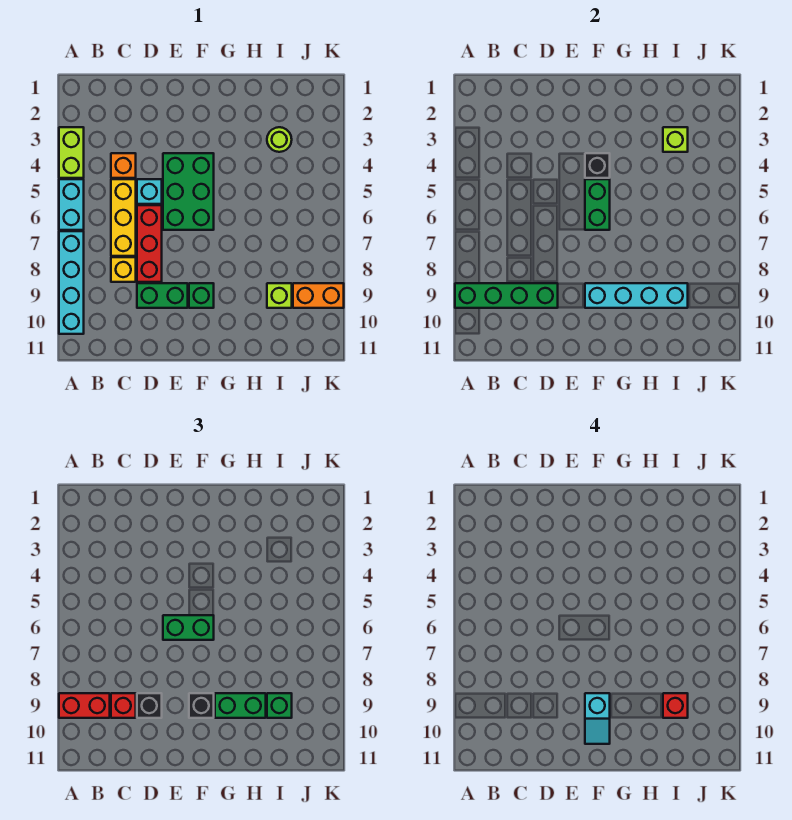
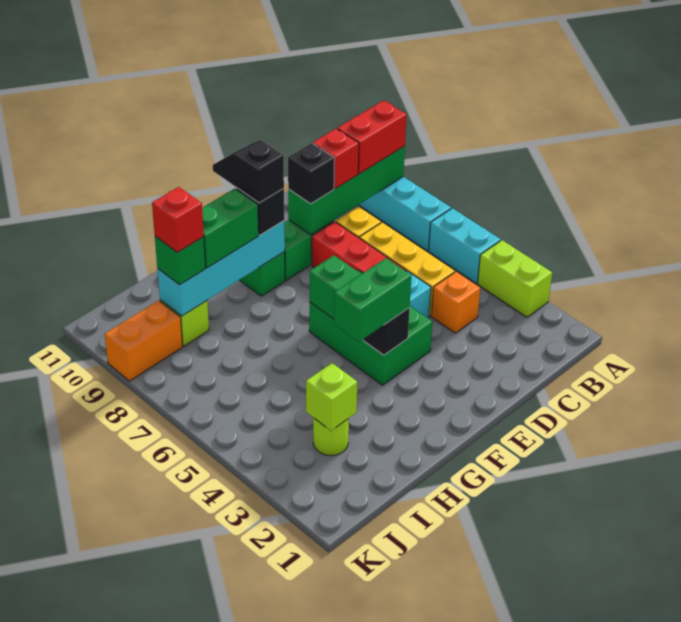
green brick E6:F6 level 3 -> green brick F4:G4 level 3
cyan slope F9:F10 level 4 top 9 -> black slope F9:F10 level 4 top 9

